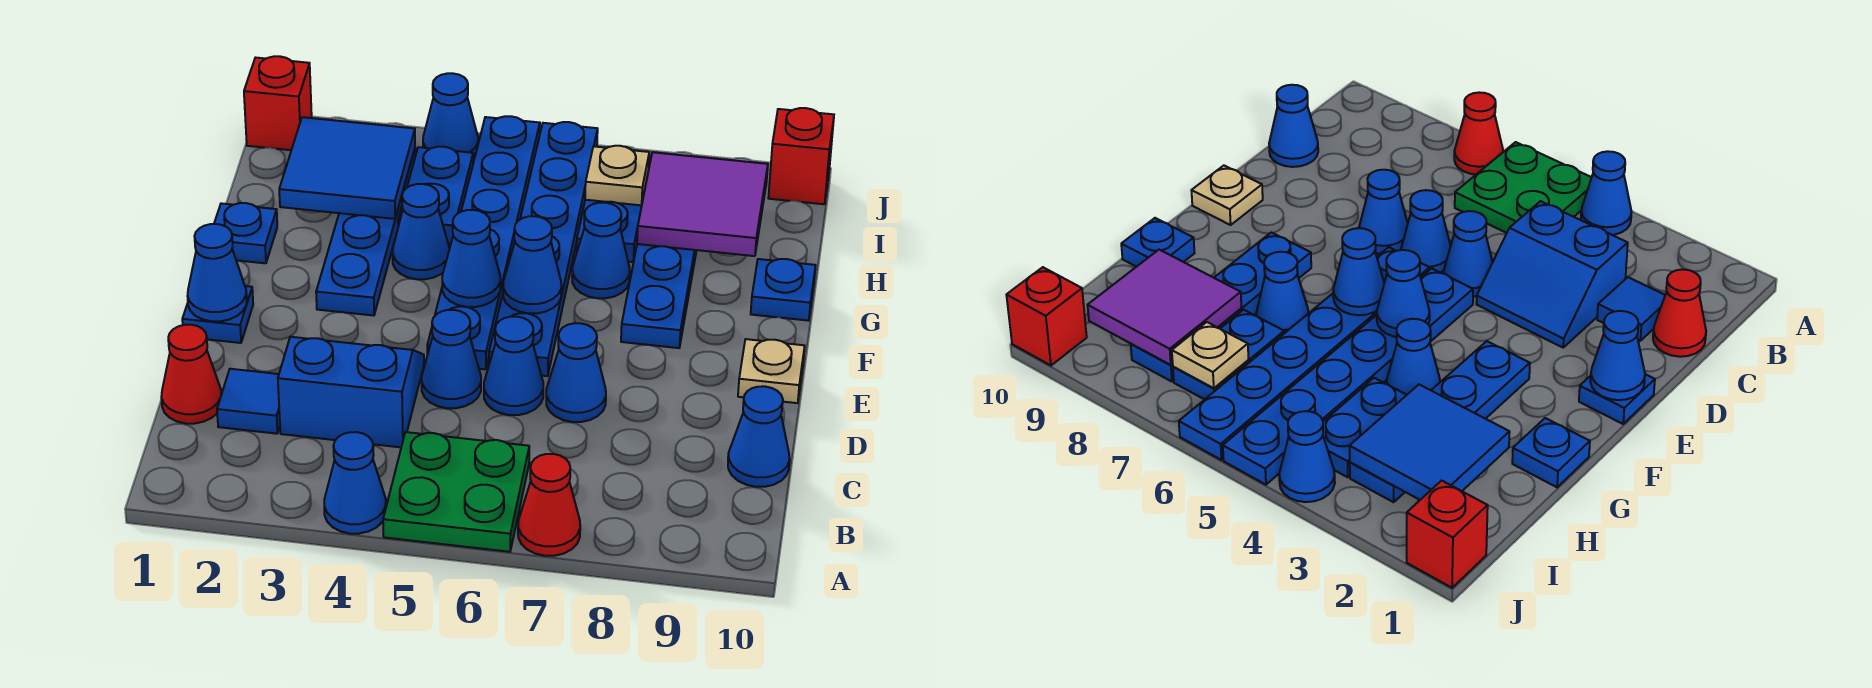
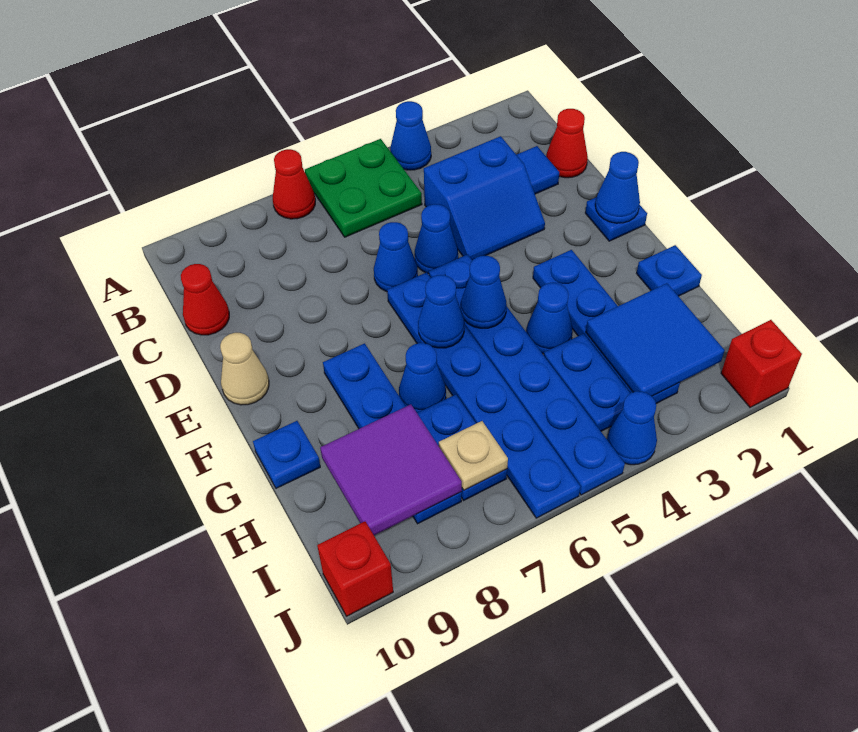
blue cone C10 level 1 -> red cone C10 level 1
blue cone D7 level 1 -> none
tan plate E10 level 1 -> tan cone E10 level 1

